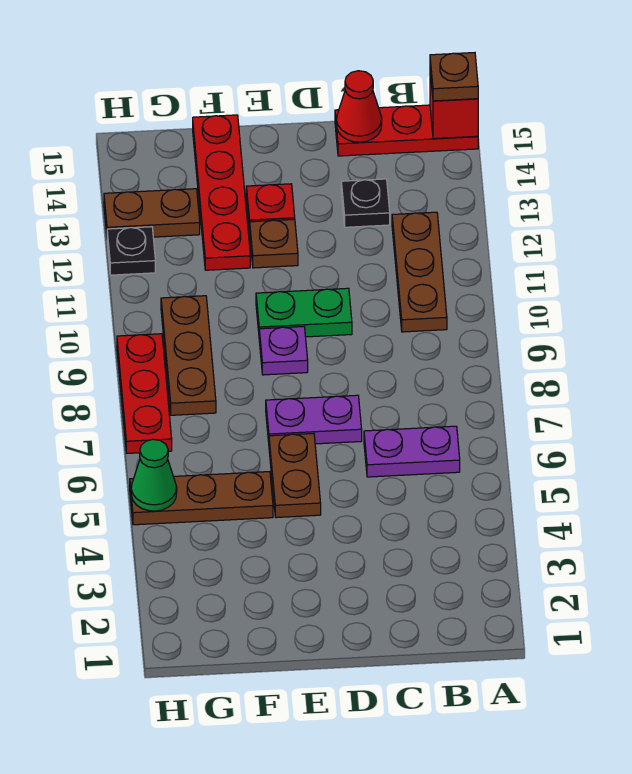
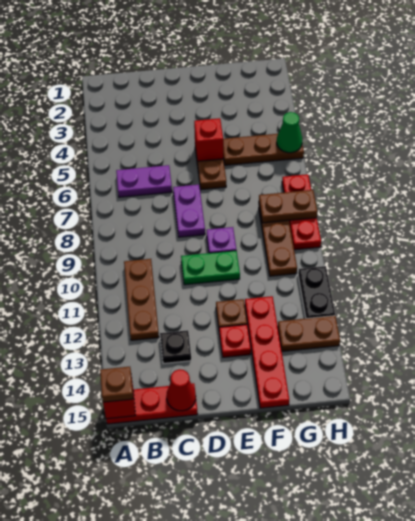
purple plate D7:E7 level 1 -> purple plate D7:D8 level 1
none -> red brick E5 level 2
none -> brown plate G8:H8 level 2
black plate H12 level 1 -> black plate H11:H12 level 1

